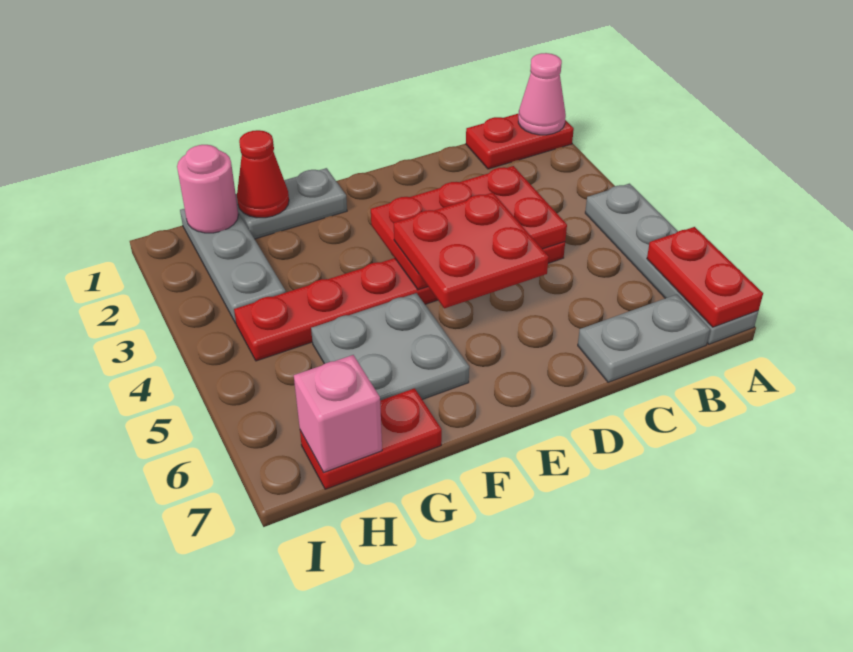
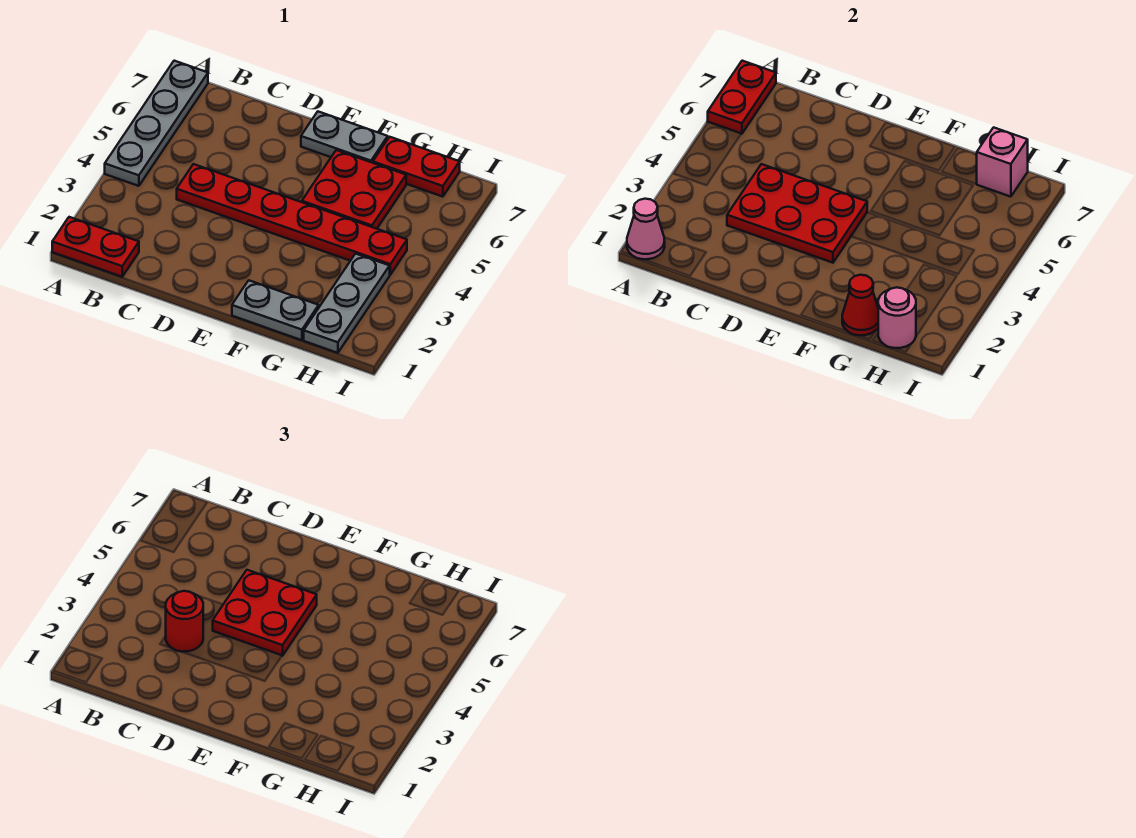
grey plate B7:C7 level 1 -> grey plate E7:F7 level 1
none -> red round brick C3 level 3
grey plate F5:G6 level 1 -> red plate F5:G6 level 1

